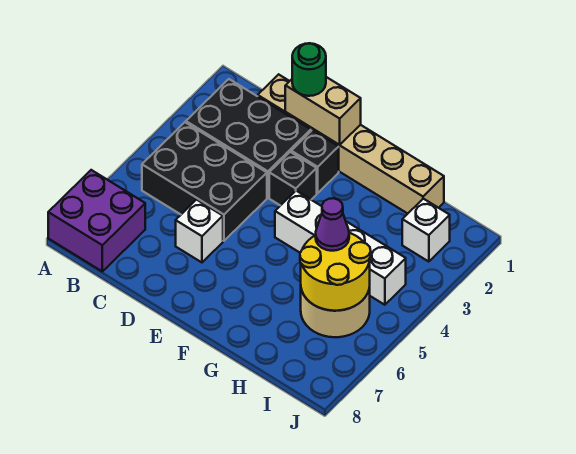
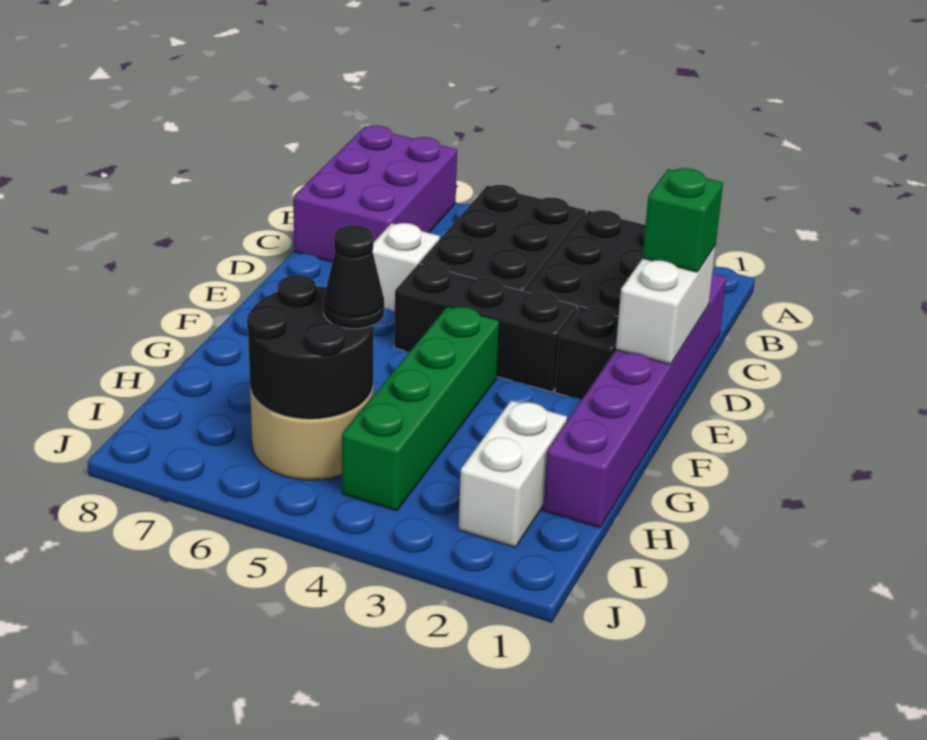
purple brick A7:B8 level 1 -> purple brick A7:C8 level 1
tan brick C1:H1 level 1 -> purple brick C1:H1 level 1
tan brick D1:E1 level 2 -> white brick D1:E1 level 2
green round brick D1 level 3 -> green brick D1 level 3
black brick E3 level 1 -> black brick E3:E5 level 1
white brick F4:I4 level 1 -> green brick F4:I4 level 1
yellow round brick H5:I6 level 2 -> black round brick H5:I6 level 2
purple cone H5 level 3 -> black cone H5 level 3
white brick I2 level 1 -> white brick H2:I2 level 1

